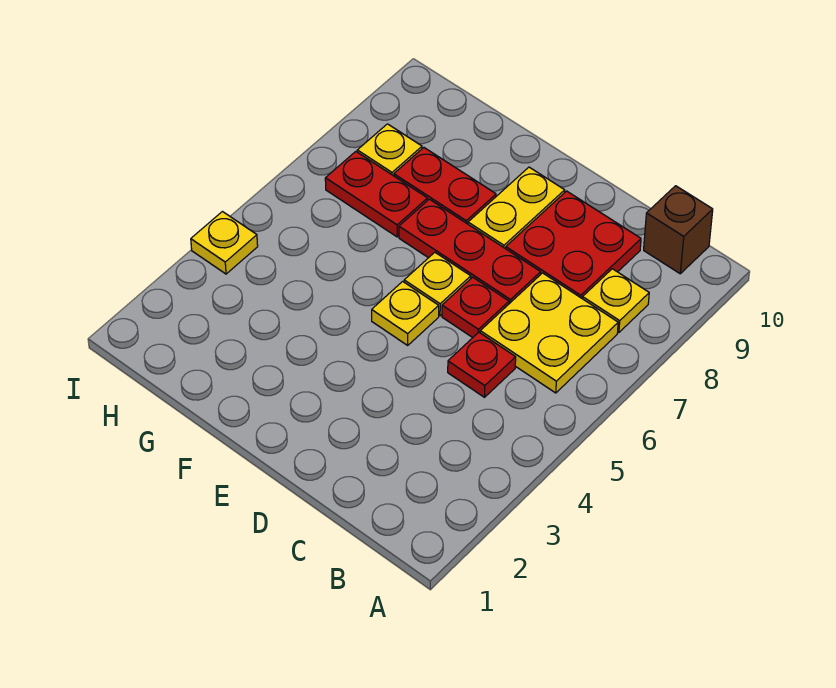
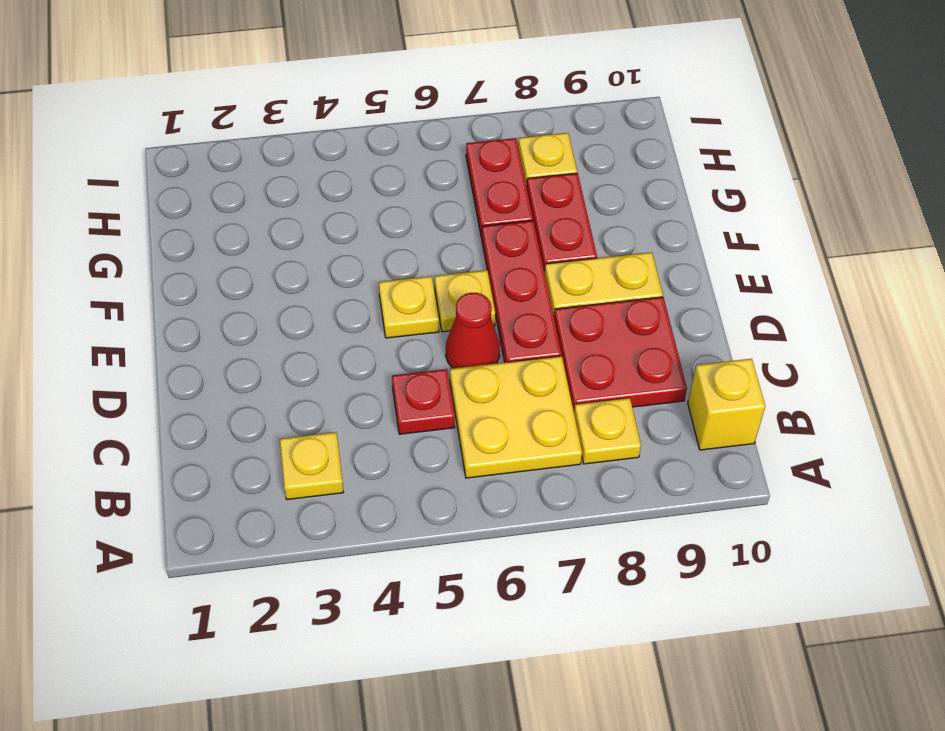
brown brick B10 level 1 -> yellow brick B10 level 1
red plate D6 level 1 -> red cone D6 level 1
yellow plate I4 level 1 -> yellow plate B3 level 1

